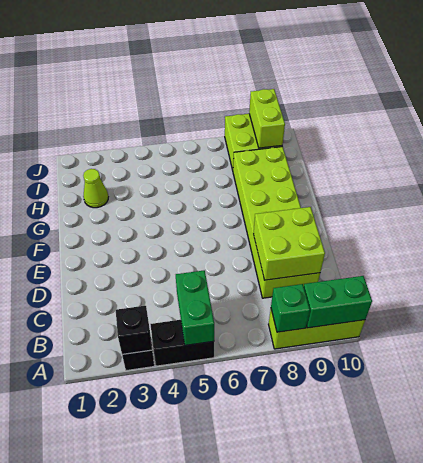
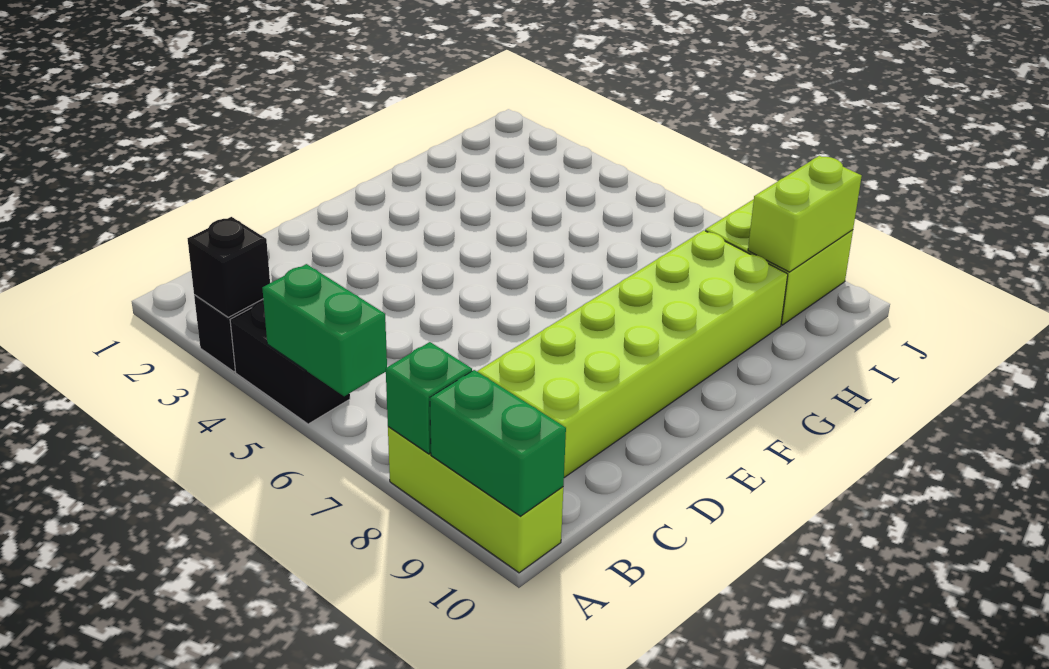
green brick A5:B5 level 2 -> green brick A5:A6 level 2
lime brick C8:D9 level 2 -> none
lime cone H2 level 1 -> none

